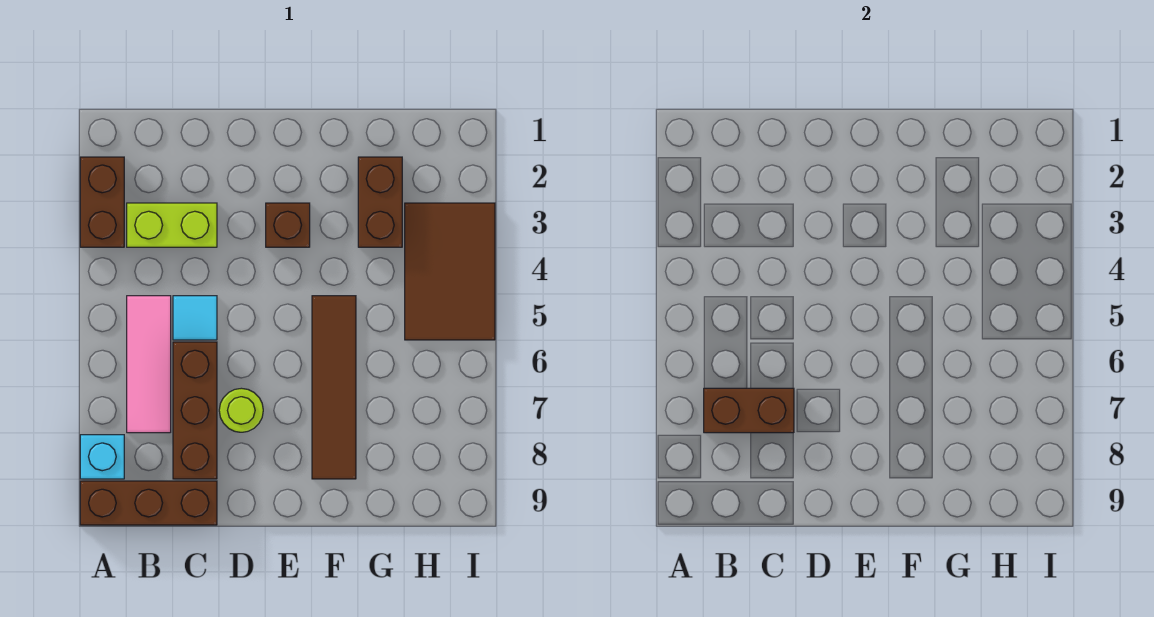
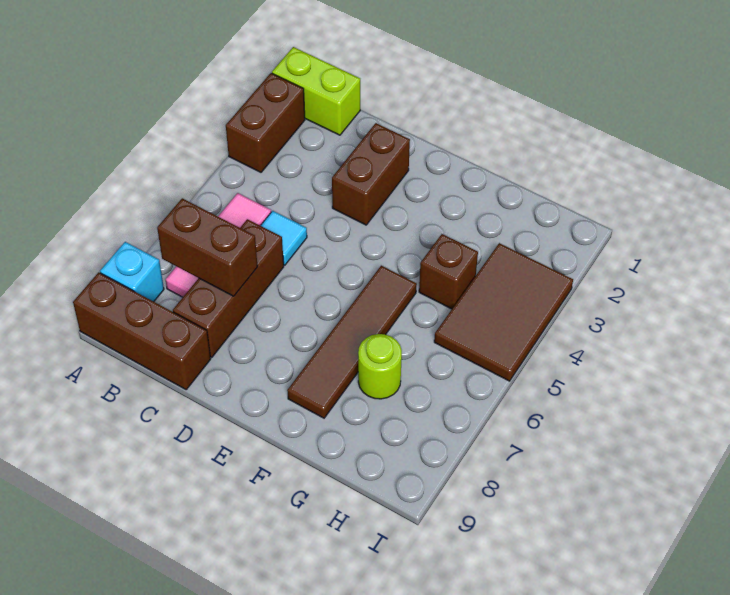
lime brick B3:C3 level 1 -> lime brick A1:B1 level 1
lime round brick D7 level 1 -> lime round brick G7 level 1
brown brick E3 level 1 -> brown brick G4 level 1
brown brick G2:G3 level 1 -> brown brick D2:D3 level 1

